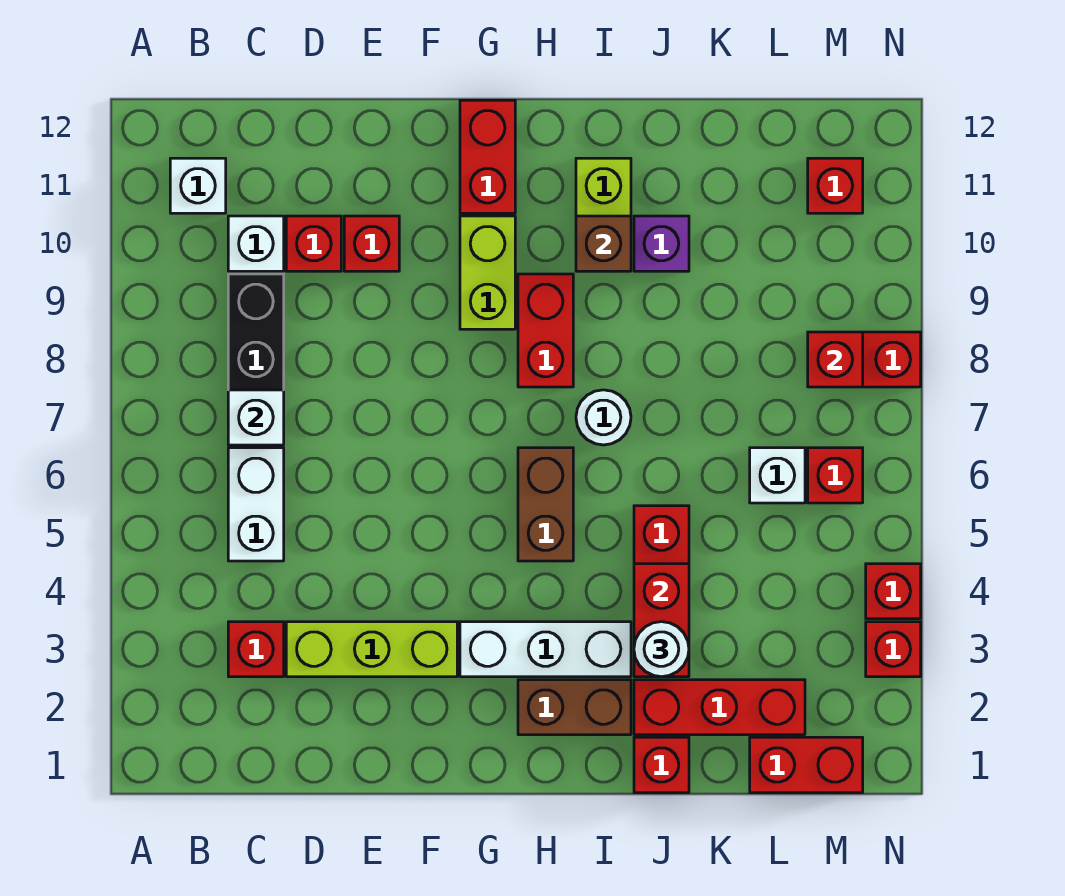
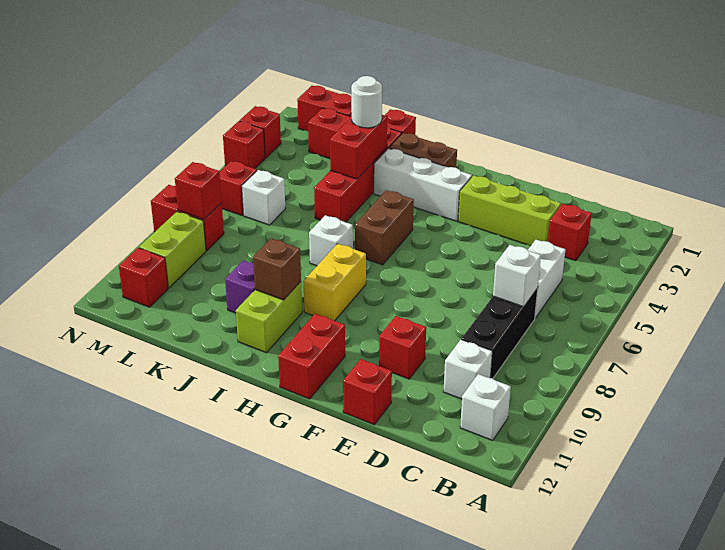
red brick D10 level 1 -> red brick E12 level 1
lime brick G9:G10 level 1 -> lime brick M9:M10 level 1
red brick H8:H9 level 1 -> yellow brick H8:H9 level 1
white round brick I7 level 1 -> white brick I7 level 1

